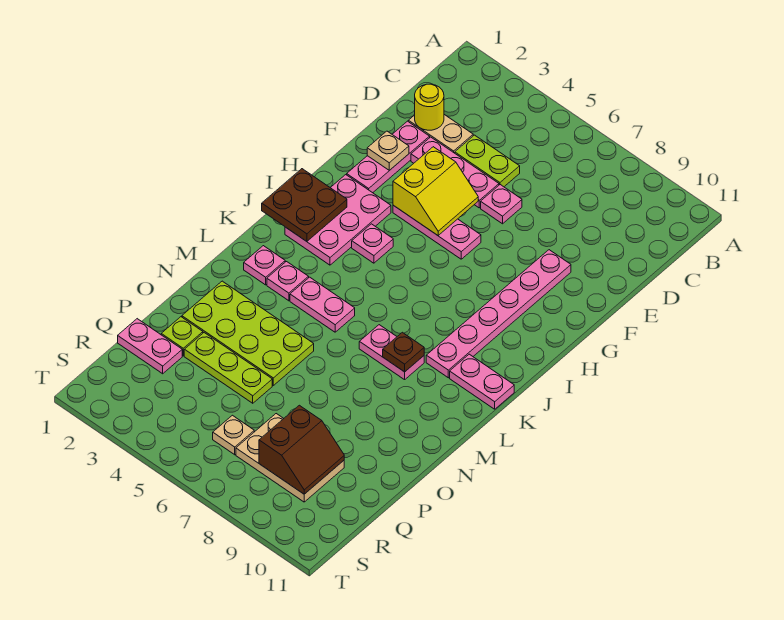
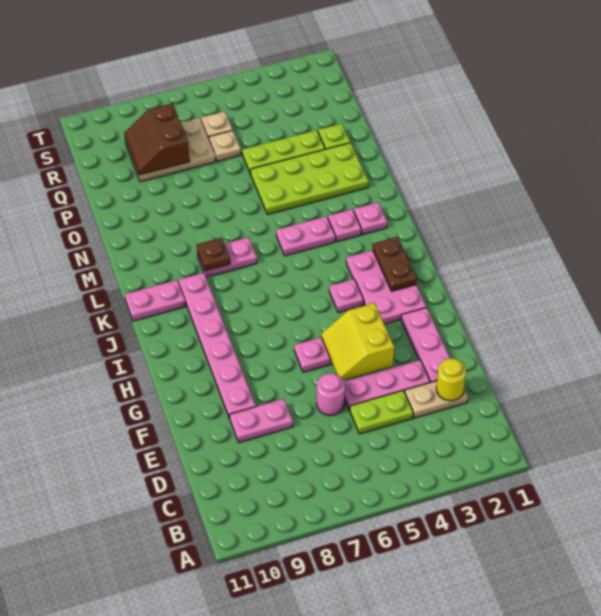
pink plate E6 level 1 -> pink round brick E6 level 1
tan plate F2 level 2 -> tan plate Q6 level 1
brown plate I1:J2 level 2 -> brown plate I2:J2 level 2
pink plate Q1:Q2 level 1 -> pink plate E8:E9 level 1

